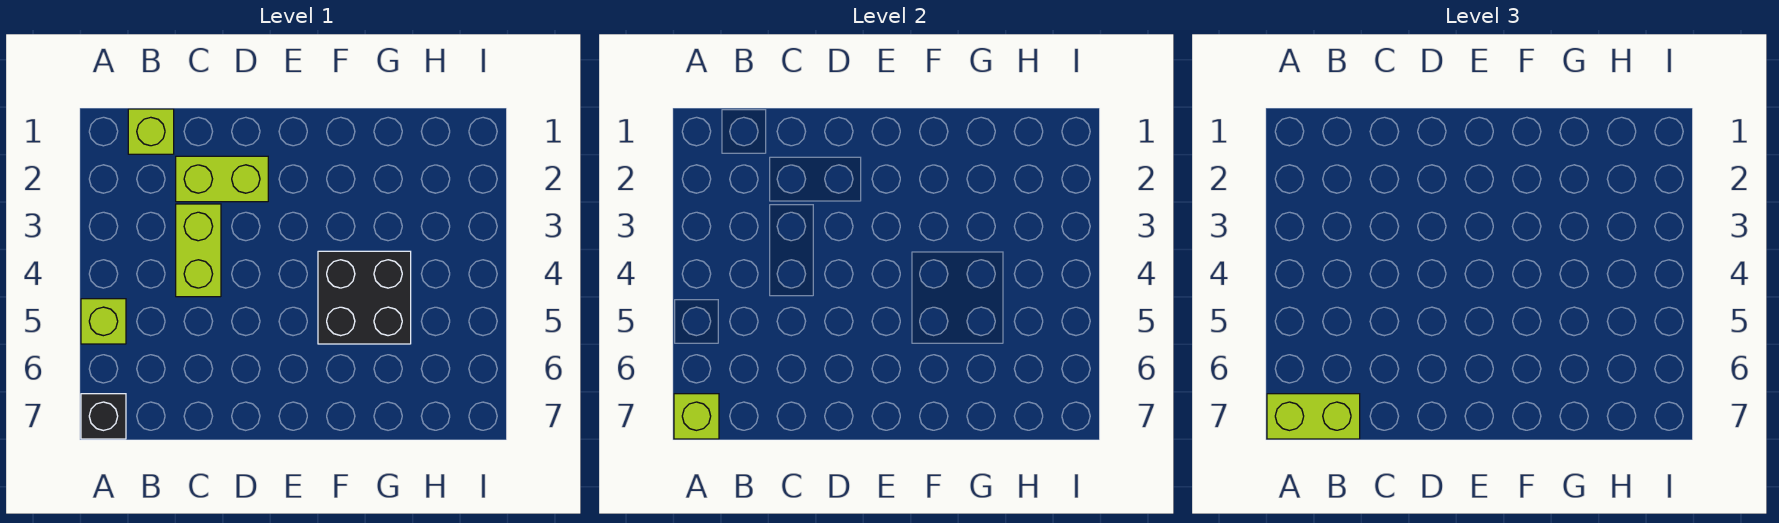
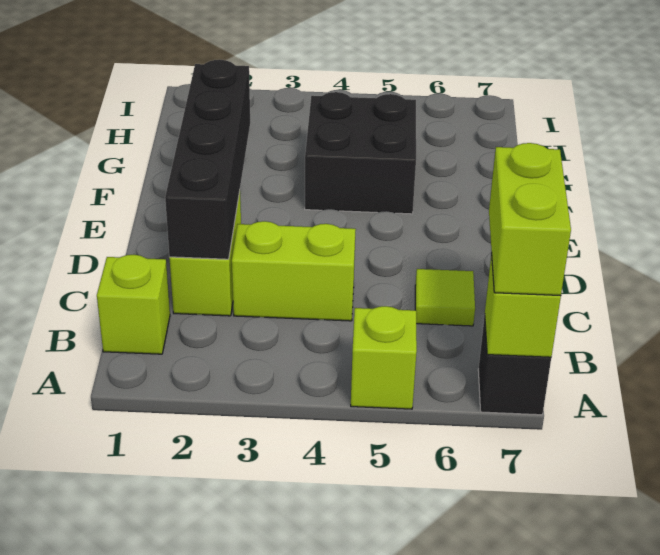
none -> black brick C2:F2 level 2
none -> lime tile C6 level 1

